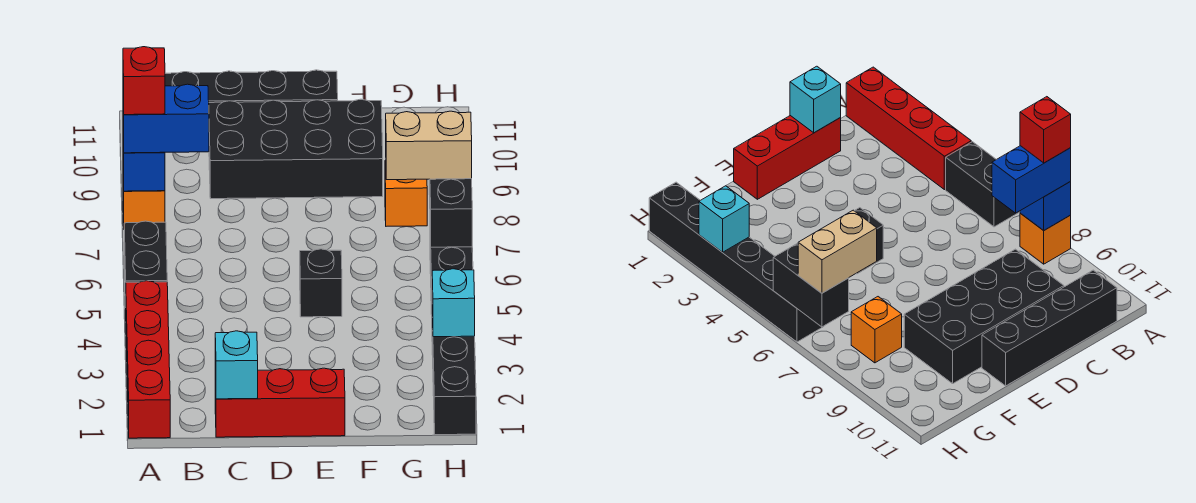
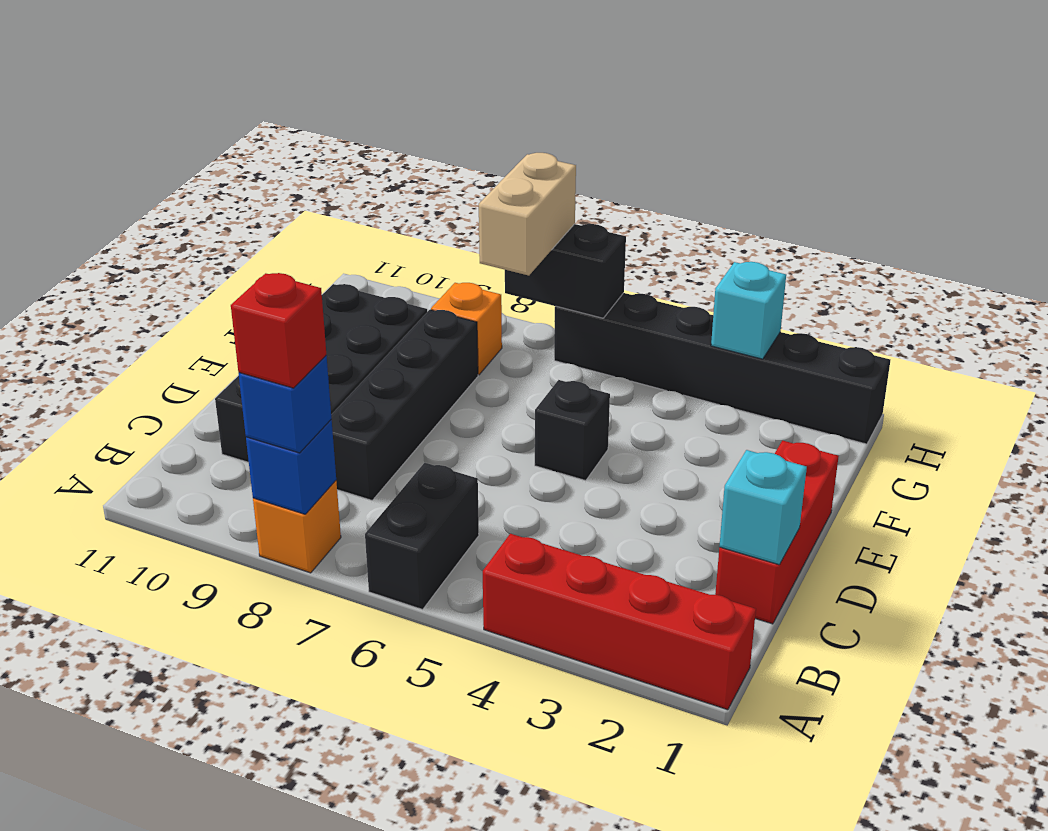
black brick A5:A6 level 1 -> black brick A6:B6 level 1
blue brick A8:B8 level 3 -> blue brick A8 level 3
black brick B11:E11 level 1 -> black brick C8:F8 level 1

